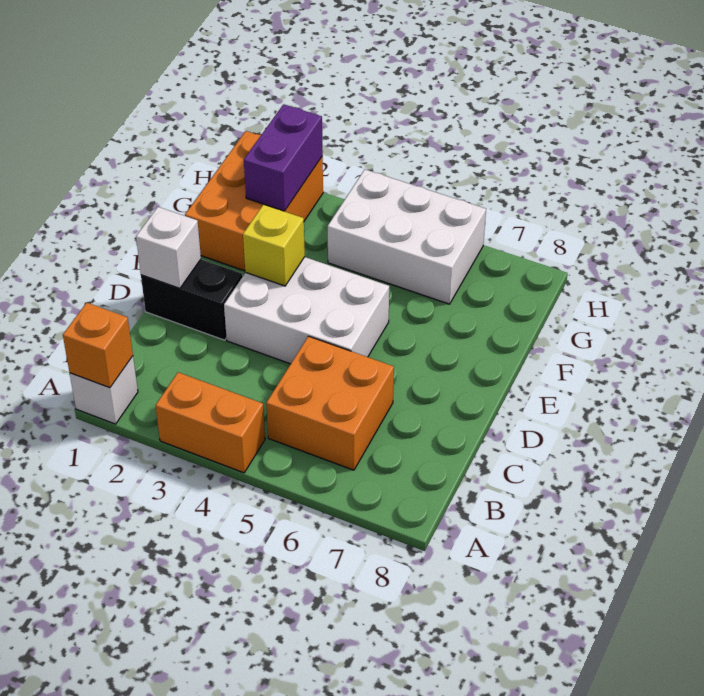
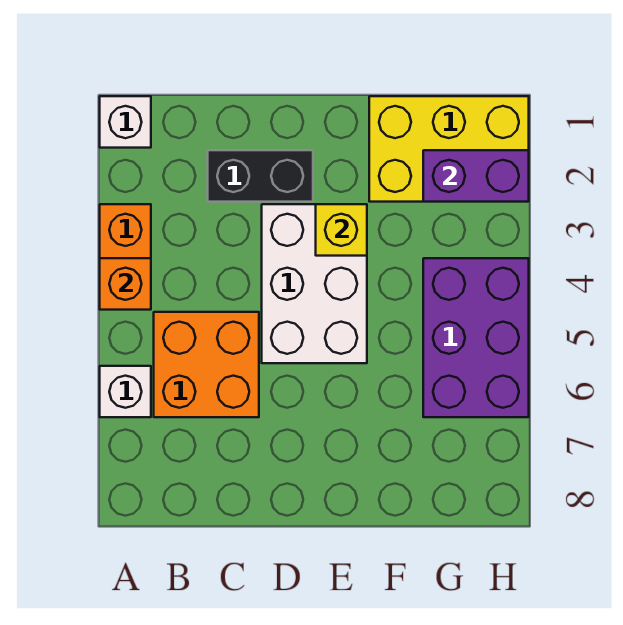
orange brick A1 level 2 -> orange brick A4 level 2
black brick D1:D2 level 1 -> black brick C2:D2 level 1
white brick D1 level 2 -> white brick A6 level 1
orange brick F1:H2 level 1 -> yellow brick F1:H2 level 1
white brick G4:H6 level 1 -> purple brick G4:H6 level 1

